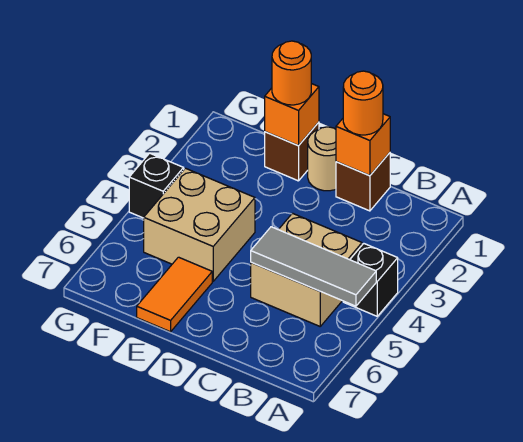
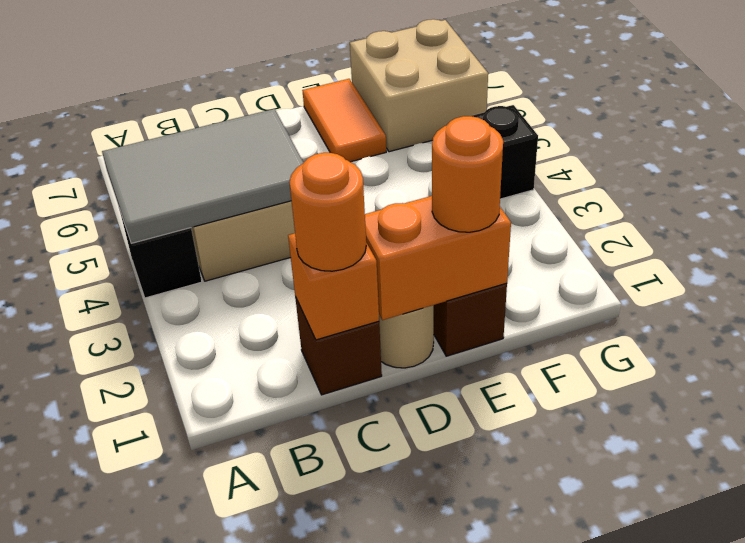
grey tile A5:C5 level 2 -> grey tile A4:C5 level 2
orange brick E1 level 2 -> orange brick D1:E1 level 2
tan brick E4:F5 level 1 -> tan brick F6:G7 level 1

